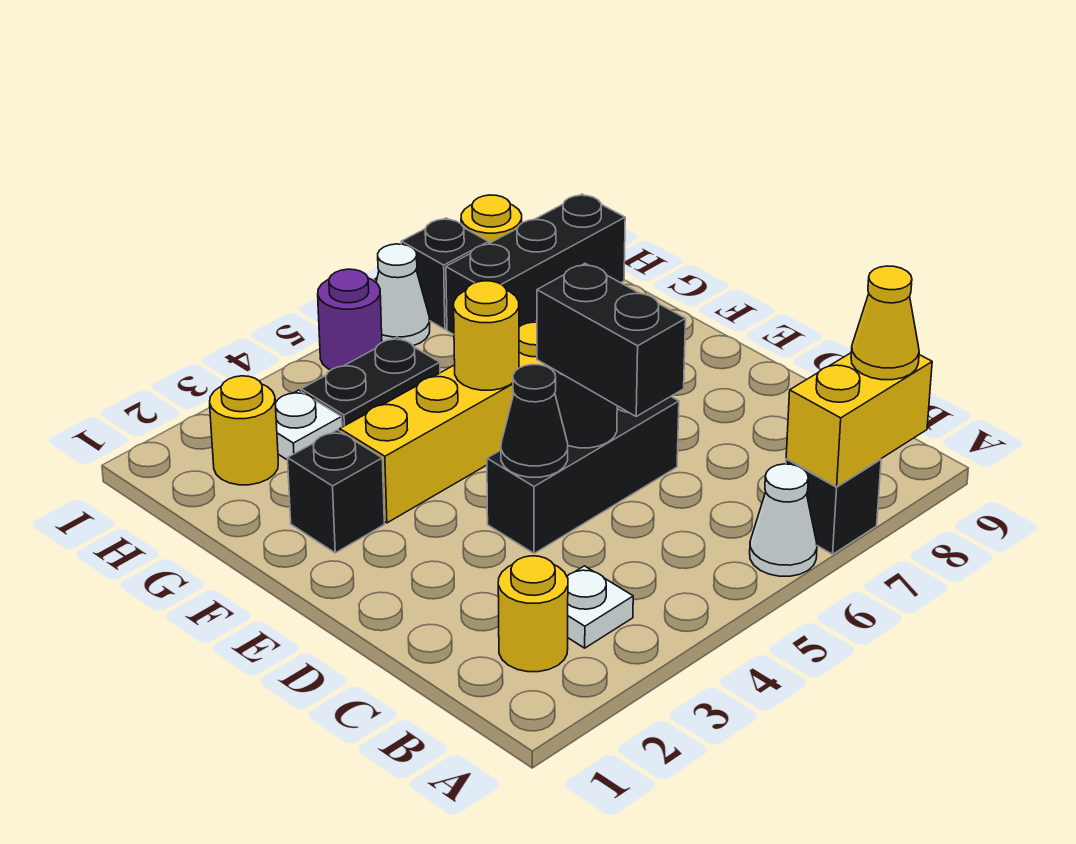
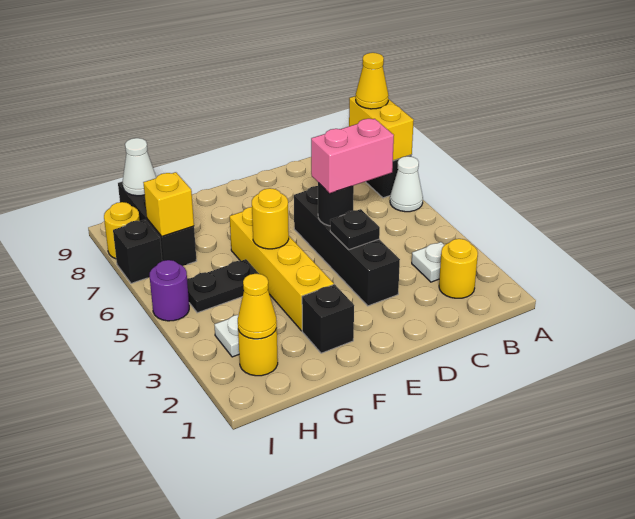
black brick C5:D5 level 3 -> pink brick C5:D5 level 3
black brick D4:D6 level 1 -> black brick D3:D6 level 1
black cone D4 level 2 -> black plate D4 level 2
none -> yellow cone H2 level 2
black plate H4:H5 level 1 -> black plate G5:H5 level 1
none -> yellow brick H7 level 2
white cone I6 level 1 -> white cone H9 level 2

